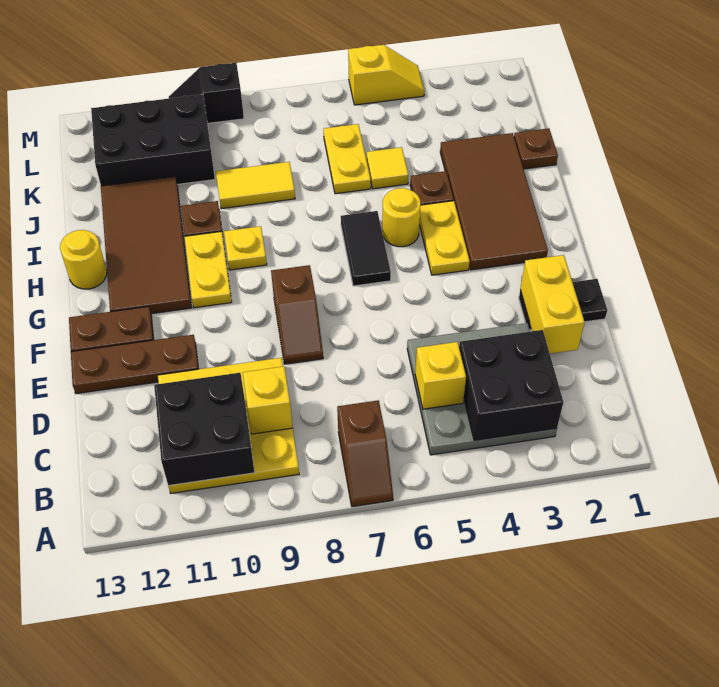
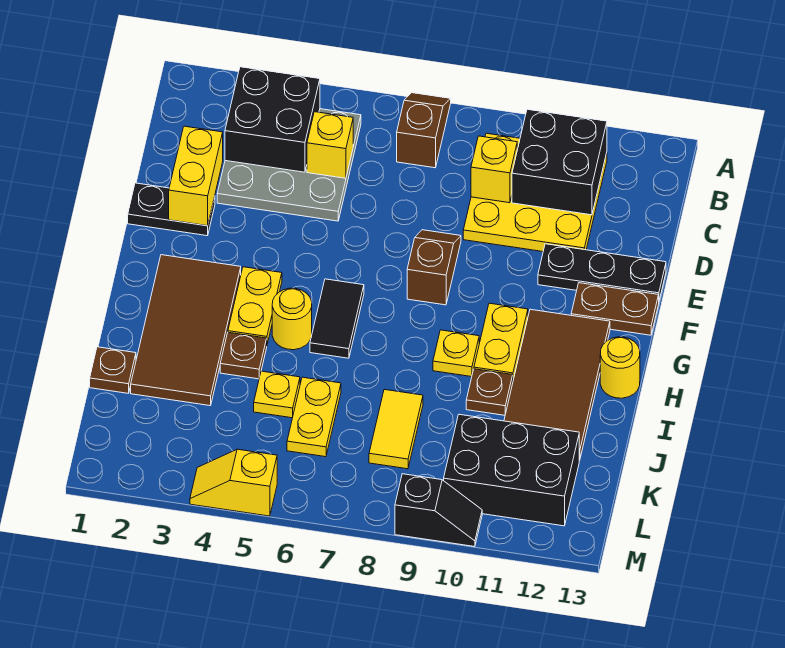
brown plate E11:E13 level 1 -> black plate E11:E13 level 1
yellow tile J5 level 1 -> yellow plate J5 level 1
yellow tile J8:J9 level 1 -> yellow tile J8:K8 level 1

